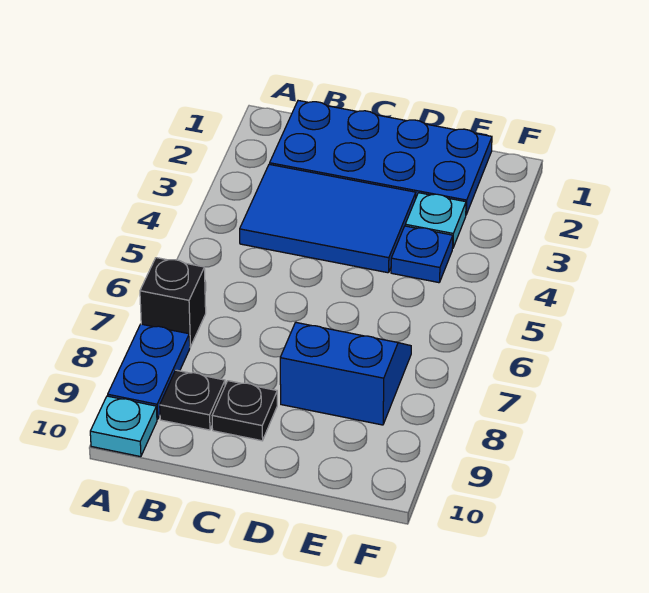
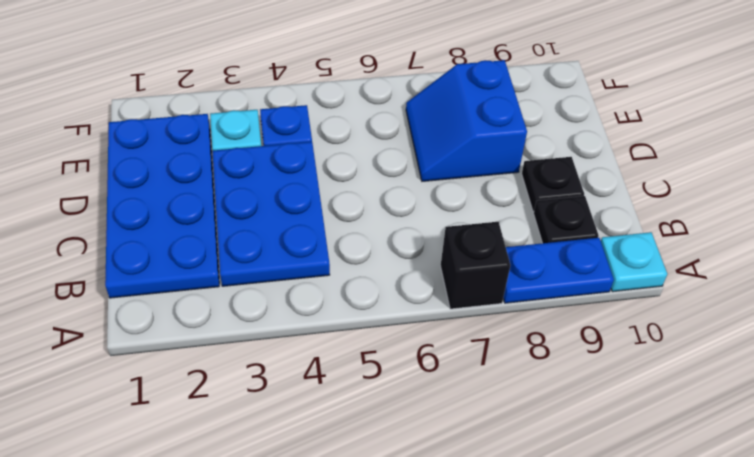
blue tile B3:D4 level 1 -> blue plate B3:D4 level 1

